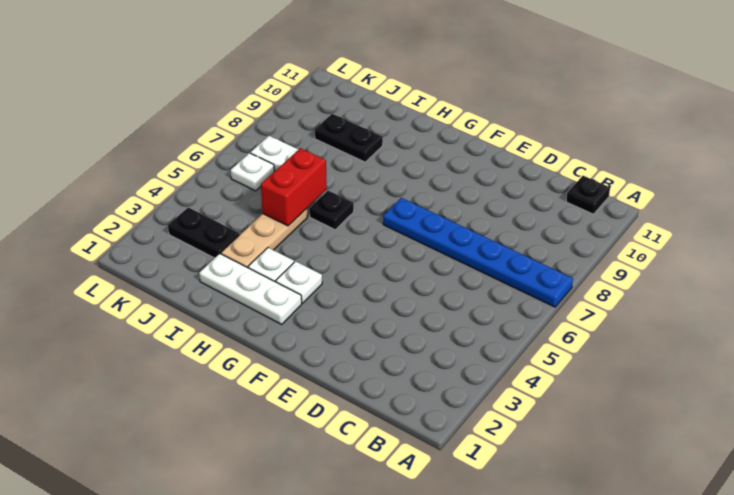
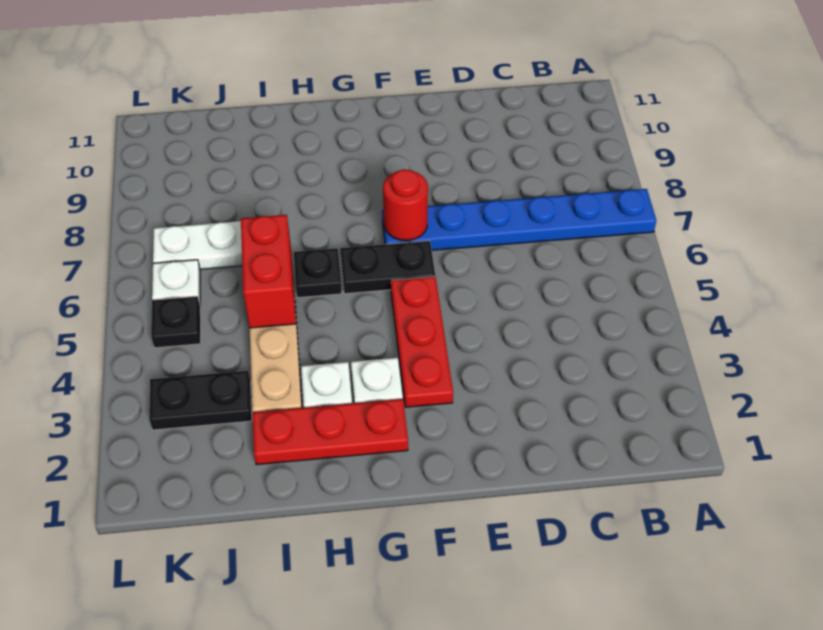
black plate B11 level 1 -> black plate K5 level 1
none -> red plate F3:F5 level 1
none -> red round brick F7 level 2
white plate G2:I2 level 1 -> red plate G2:I2 level 1
black plate I9:J9 level 1 -> black plate F6:G6 level 1

